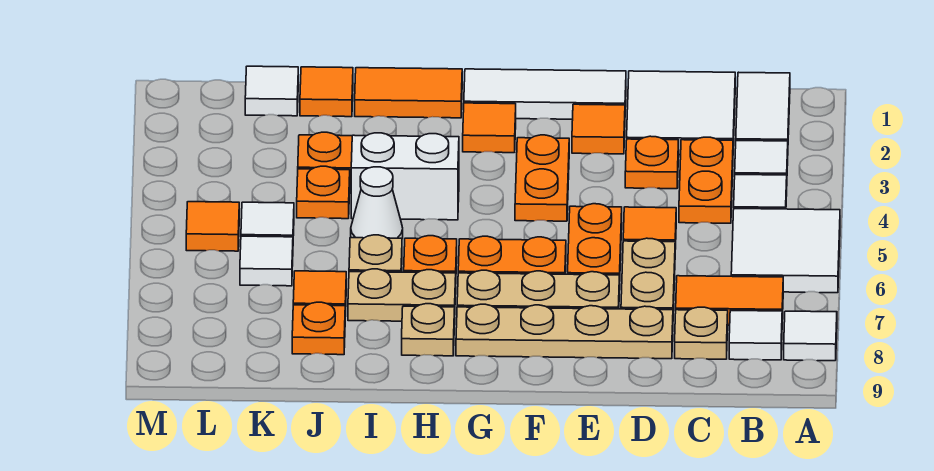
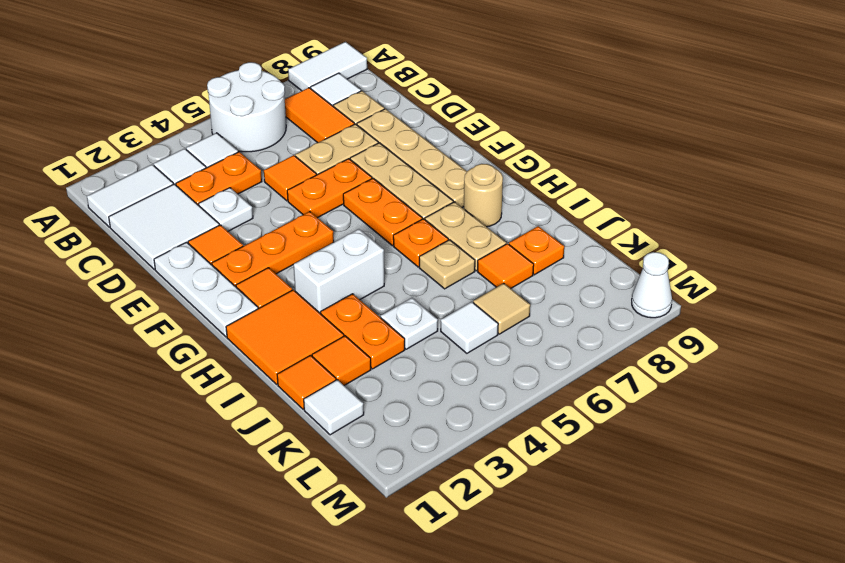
white tile A5:B6 level 1 -> white round brick A5:B6 level 1
white tile A8 level 1 -> white tile A8:A9 level 1
orange plate D3 level 1 -> white plate D3 level 1
white tile E1:G1 level 1 -> white plate E1:G1 level 1
orange plate F3:F4 level 1 -> orange plate F2:F4 level 1
orange tile H1:I1 level 1 -> orange tile H1:I2 level 1
white brick H4:I4 level 1 -> white brick H3:H4 level 1
tan plate H8 level 1 -> tan round brick H8 level 1
white cone I5 level 1 -> white cone M9 level 1
orange plate J4 level 1 -> white plate J4 level 1
white tile K6 level 1 -> tan tile K6 level 1
orange tile L5 level 1 -> orange tile J2 level 1

